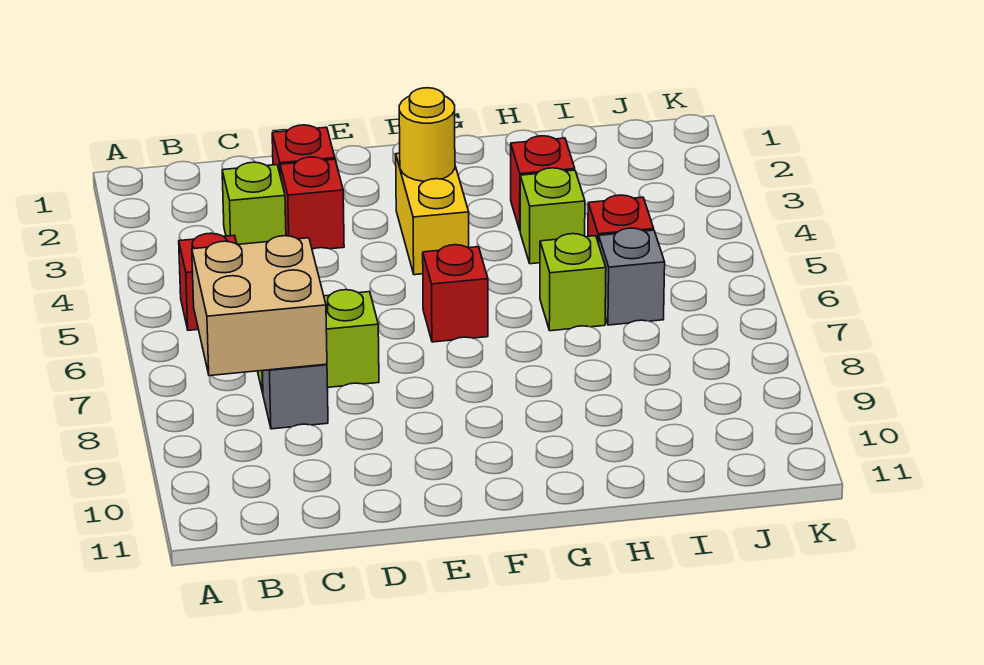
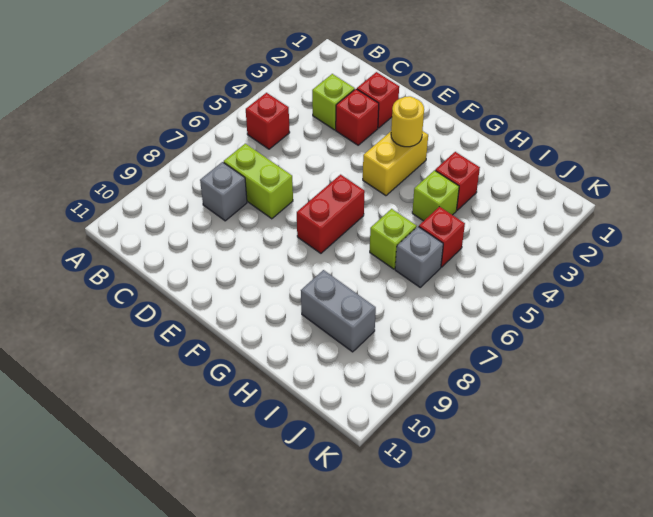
tan brick B7:C8 level 2 -> none
red brick F6 level 1 -> red brick F6:F7 level 1
none -> grey brick H9:I9 level 1

